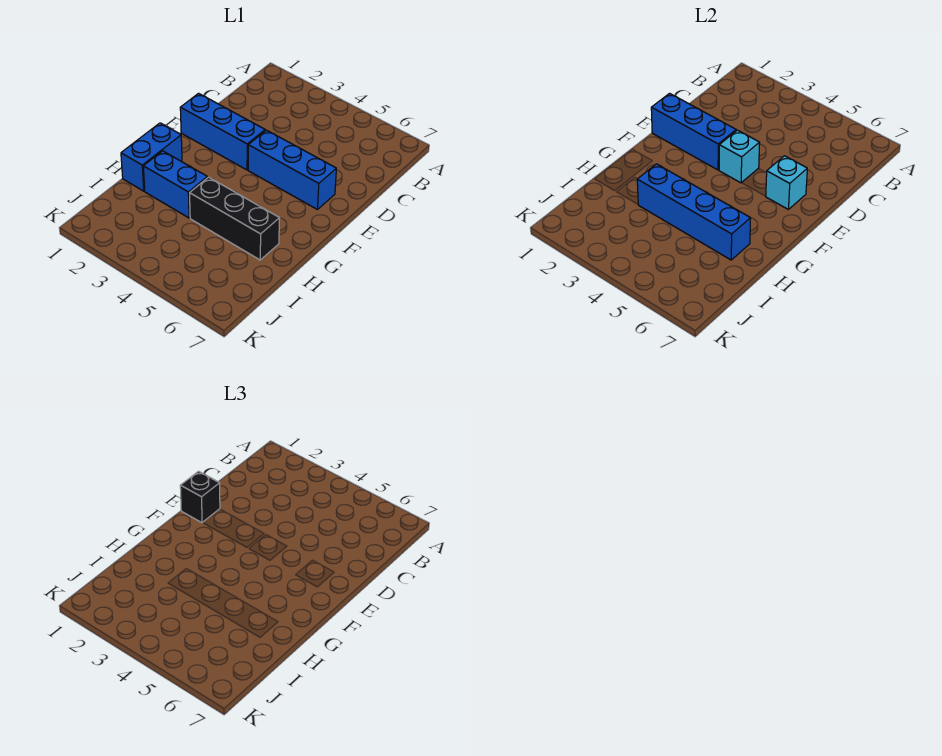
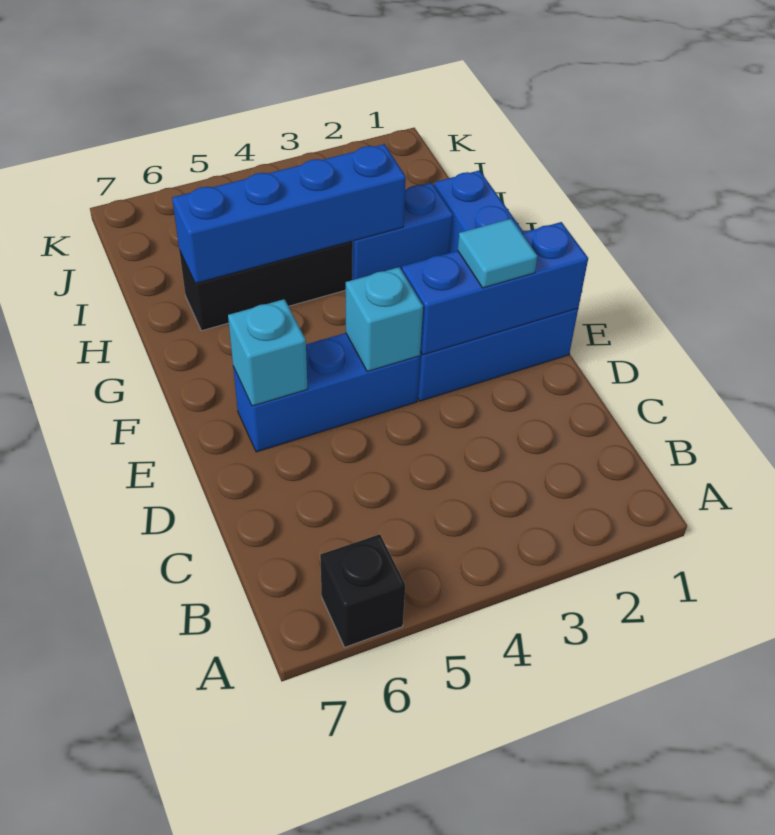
black brick E1 level 3 -> black brick A6 level 1
none -> cyan tile E2 level 3

